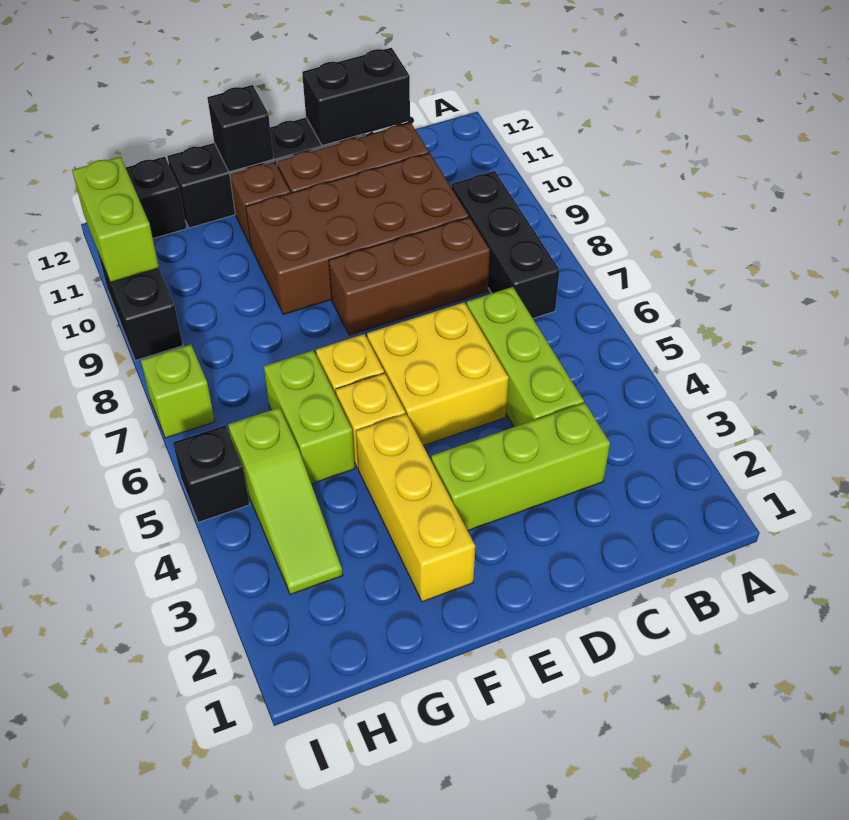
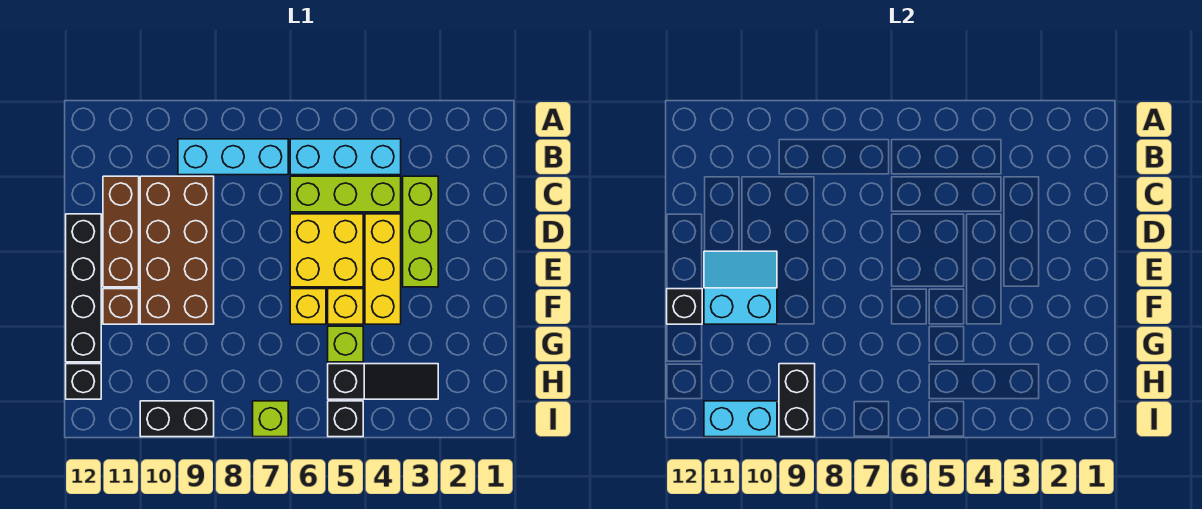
none -> cyan brick B4:B6 level 1
black brick B7:B9 level 1 -> cyan brick B7:B9 level 1
brown brick C8:E8 level 1 -> none
black brick C12:D12 level 2 -> black brick H9:I9 level 2
none -> cyan slope E10:F11 level 2 top F
yellow brick F2:F4 level 1 -> yellow brick D4:F4 level 1
lime brick G5:G6 level 1 -> lime brick G5 level 1
lime slope H3:H5 level 1 top 5 -> black slope H3:H5 level 1 top 5
lime brick I10:I11 level 2 -> cyan brick I10:I11 level 2

